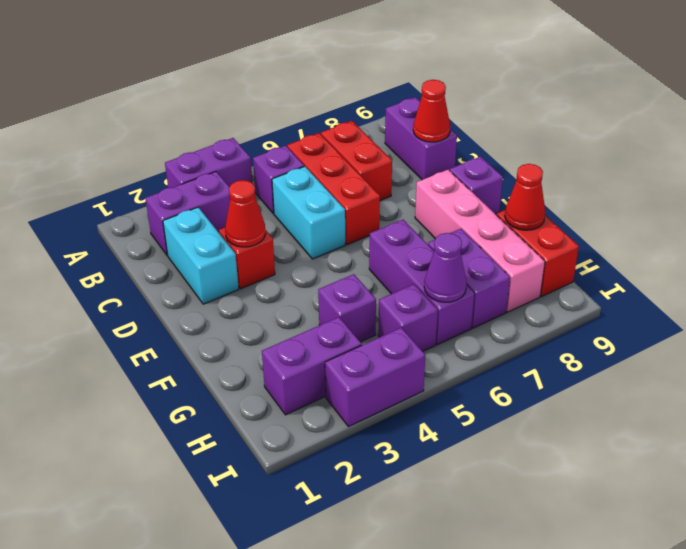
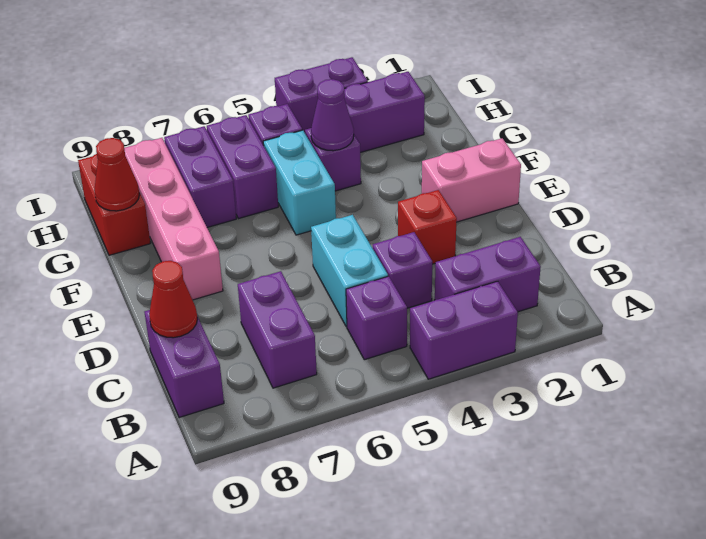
red brick B6:D6 level 1 -> none
red brick B7:C7 level 1 -> purple brick B7:C7 level 1
cyan brick C2:D2 level 1 -> cyan brick F5:G5 level 1
red cone D3 level 2 -> none
none -> pink brick E1:E2 level 1
purple brick E9 level 1 -> purple brick C4 level 1
purple brick F6:H6 level 1 -> purple brick G6:H6 level 1
purple cone H6 level 2 -> purple cone G4 level 2

